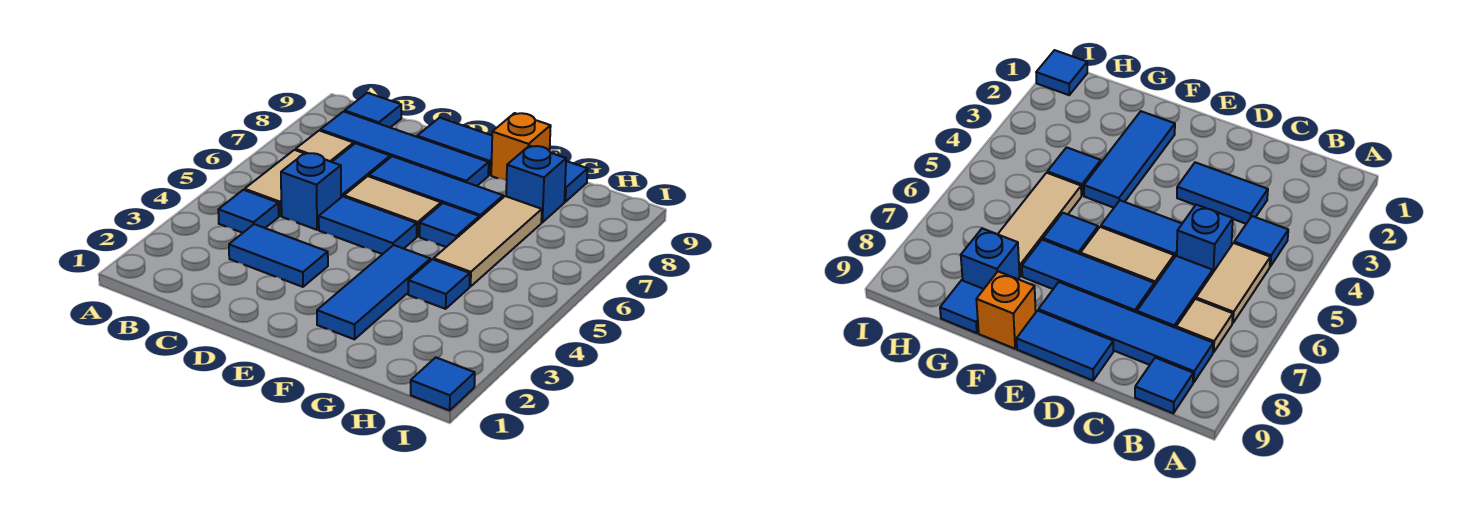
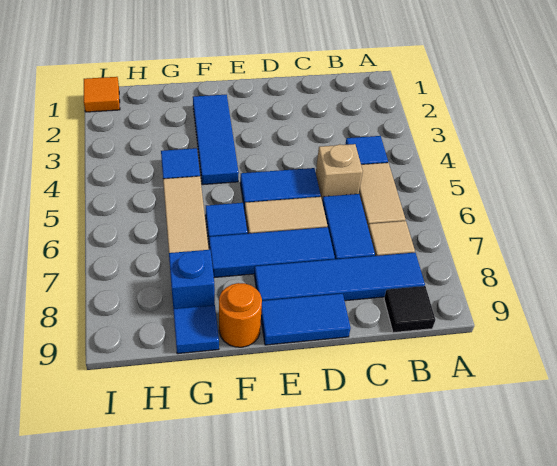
blue tile B9 level 1 -> black tile B9 level 1
blue tile C3:D3 level 1 -> none
blue brick C5 level 1 -> tan brick C5 level 1
orange brick F9 level 1 -> orange round brick F9 level 1
blue tile I1 level 1 -> orange tile I1 level 1

